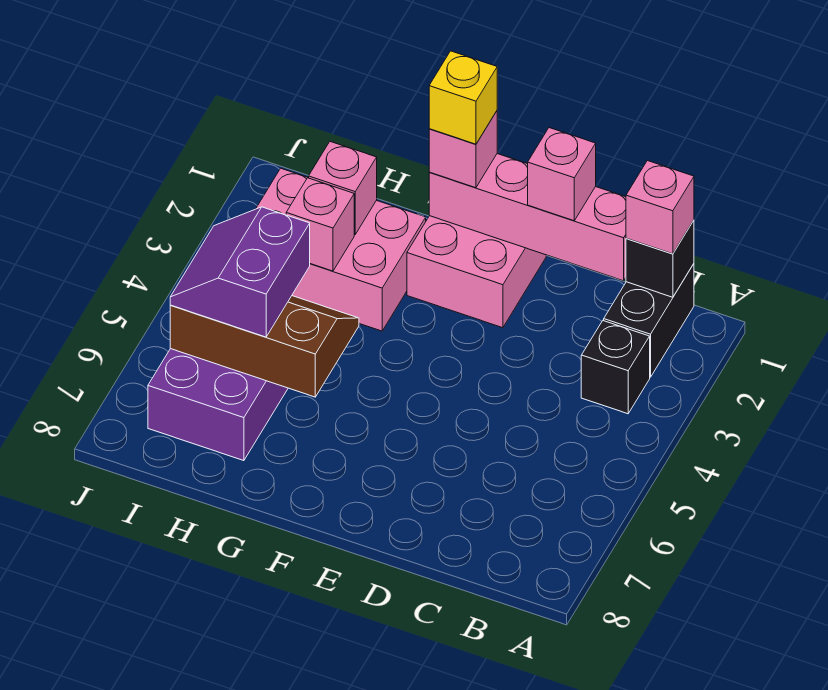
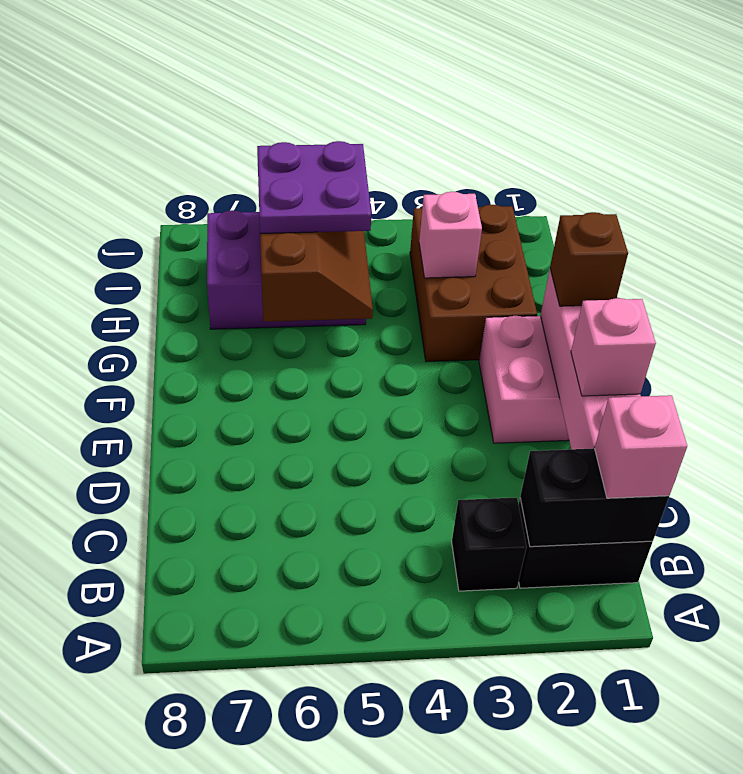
black brick B1 level 2 -> black brick B1:B2 level 2
pink brick F1 level 3 -> brown brick F1 level 3
yellow brick F1 level 4 -> none
pink brick G2:I3 level 1 -> brown brick G2:I3 level 1
pink brick H2 level 2 -> none
purple slope H5:I6 level 3 top H -> purple plate H5:I6 level 3

